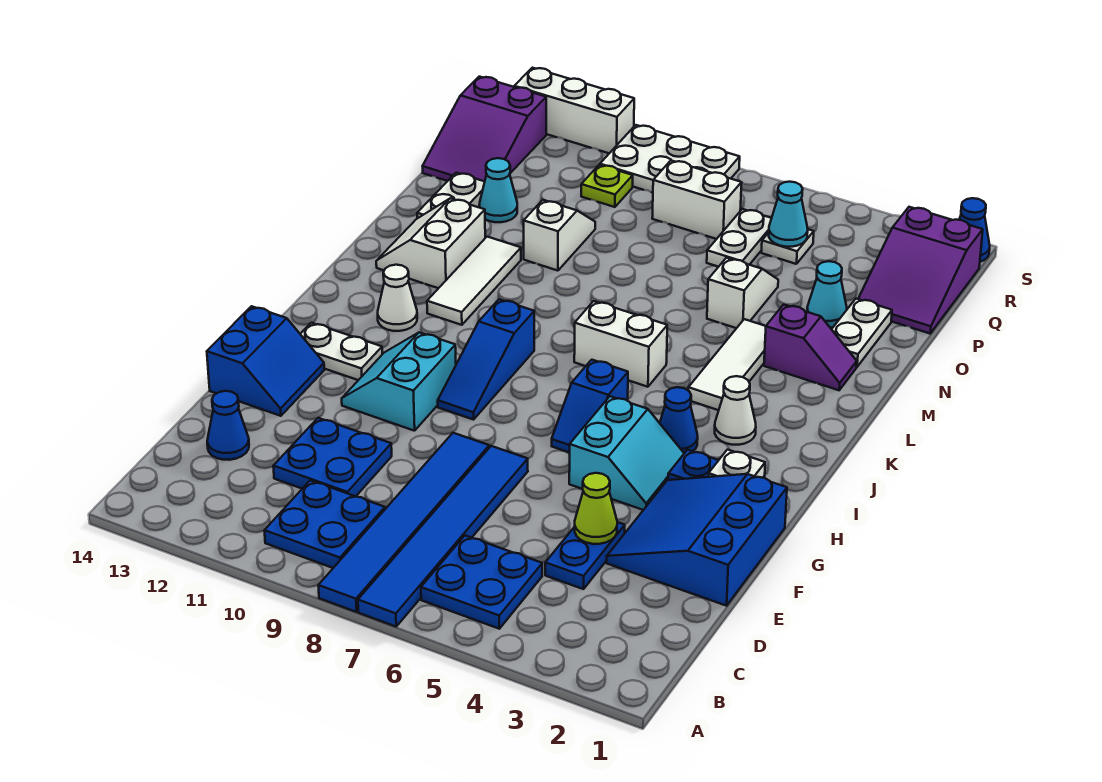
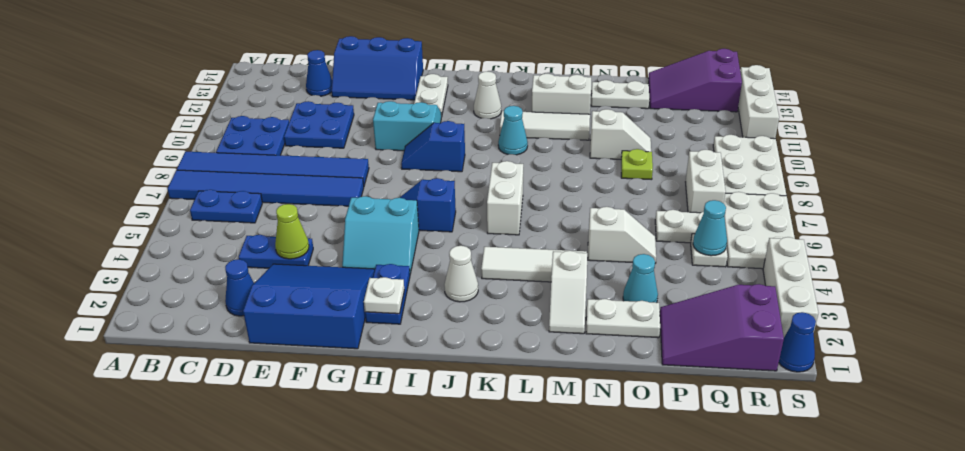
blue plate B5:C6 level 1 -> blue plate B6:C6 level 1
blue slope F13:G14 level 1 top 14 -> blue slope E13:G14 level 1 top 14
blue slope H9:J9 level 1 top J -> blue slope H9:I9 level 1 top I
blue cone I4 level 1 -> blue cone D2 level 1
purple slope M2:M3 level 1 top 3 -> white slope M2:M3 level 1 top 3
cyan cone O12 level 1 -> cyan cone K10 level 1
lime plate Q10 level 1 -> lime plate O9 level 1
none -> white plate R5:S7 level 1
none -> white brick S2:S4 level 1

